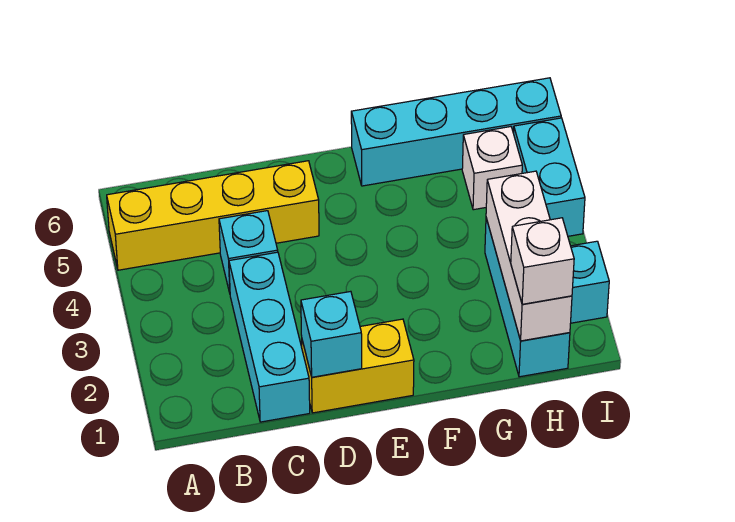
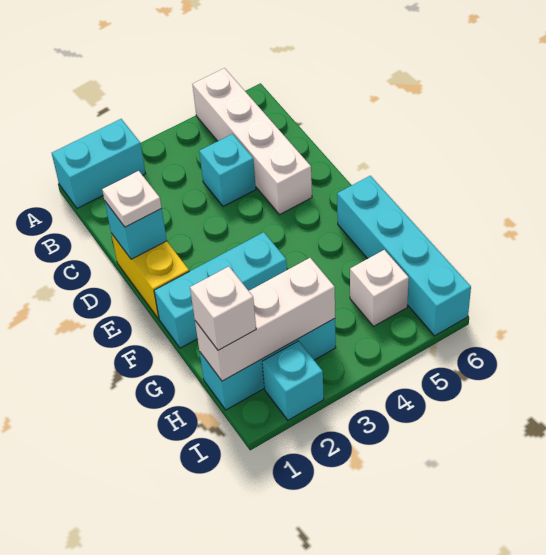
yellow brick A5:D5 level 1 -> white brick A5:D5 level 1
cyan brick C1:C3 level 1 -> cyan brick F1:F3 level 1
none -> white plate D1 level 3
cyan brick I4:I5 level 1 -> cyan brick A1:A2 level 1

